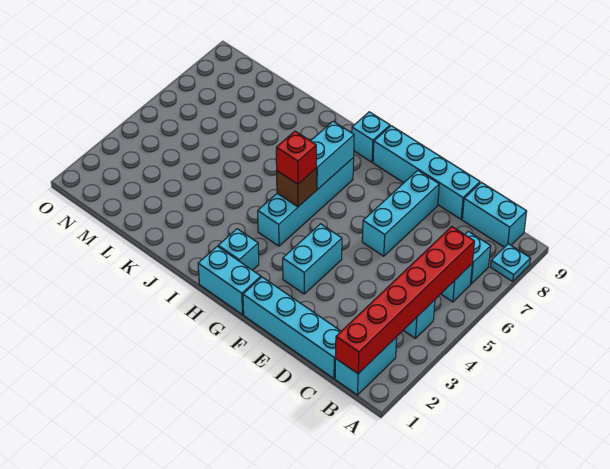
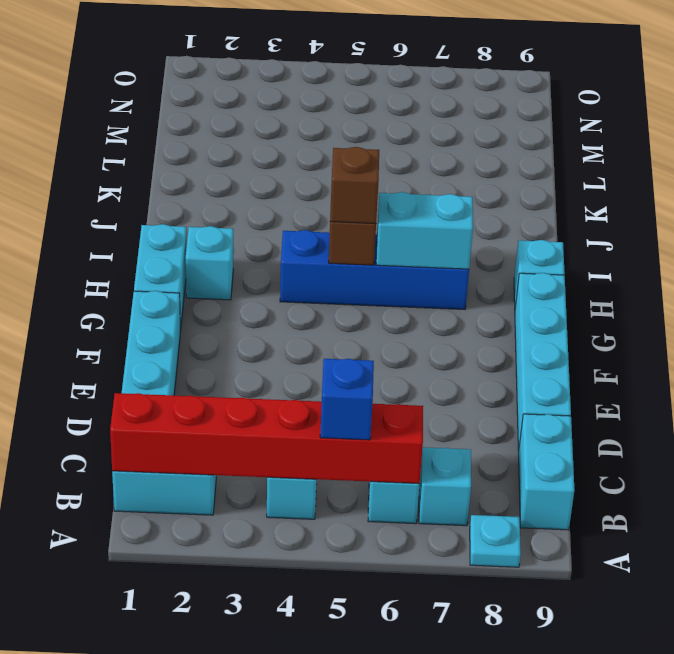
none -> blue brick B5 level 3
cyan brick E6:E8 level 1 -> none
cyan brick F3:F4 level 1 -> none
cyan brick H4:H7 level 1 -> blue brick H4:H7 level 1
red brick H5 level 3 -> brown brick H5 level 3

